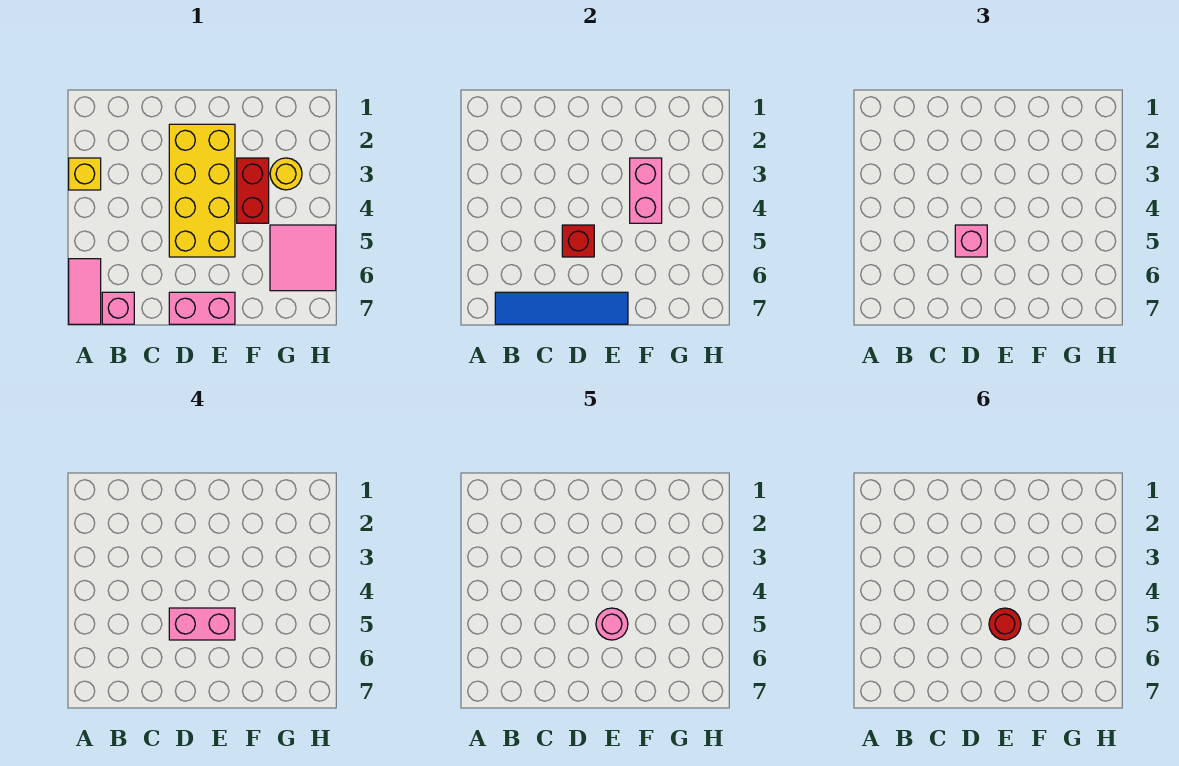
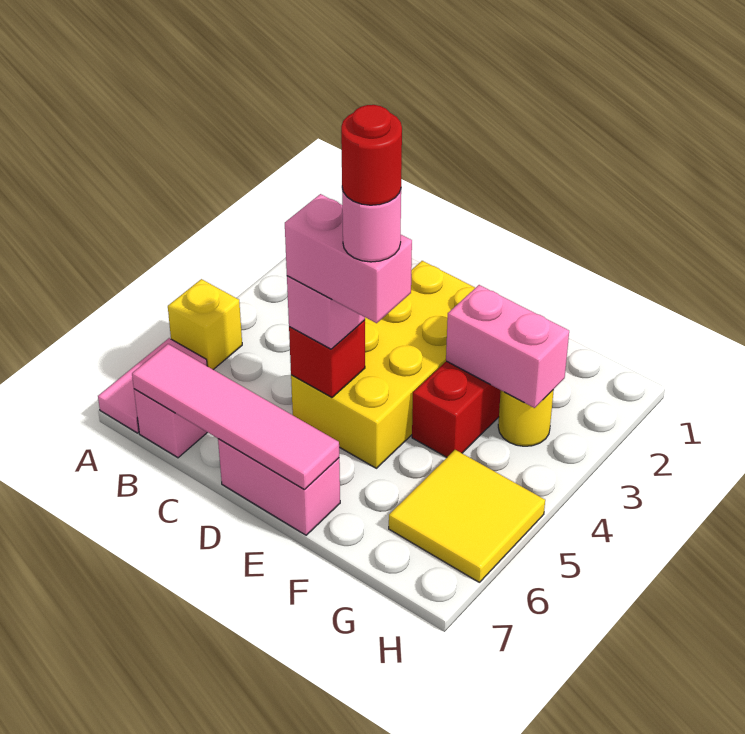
yellow brick A3 level 1 -> yellow brick A5 level 1
blue tile B7:E7 level 2 -> pink tile B7:E7 level 2
pink brick F3:F4 level 2 -> pink brick F3:G3 level 2
pink tile G5:H6 level 1 -> yellow tile G5:H6 level 1

